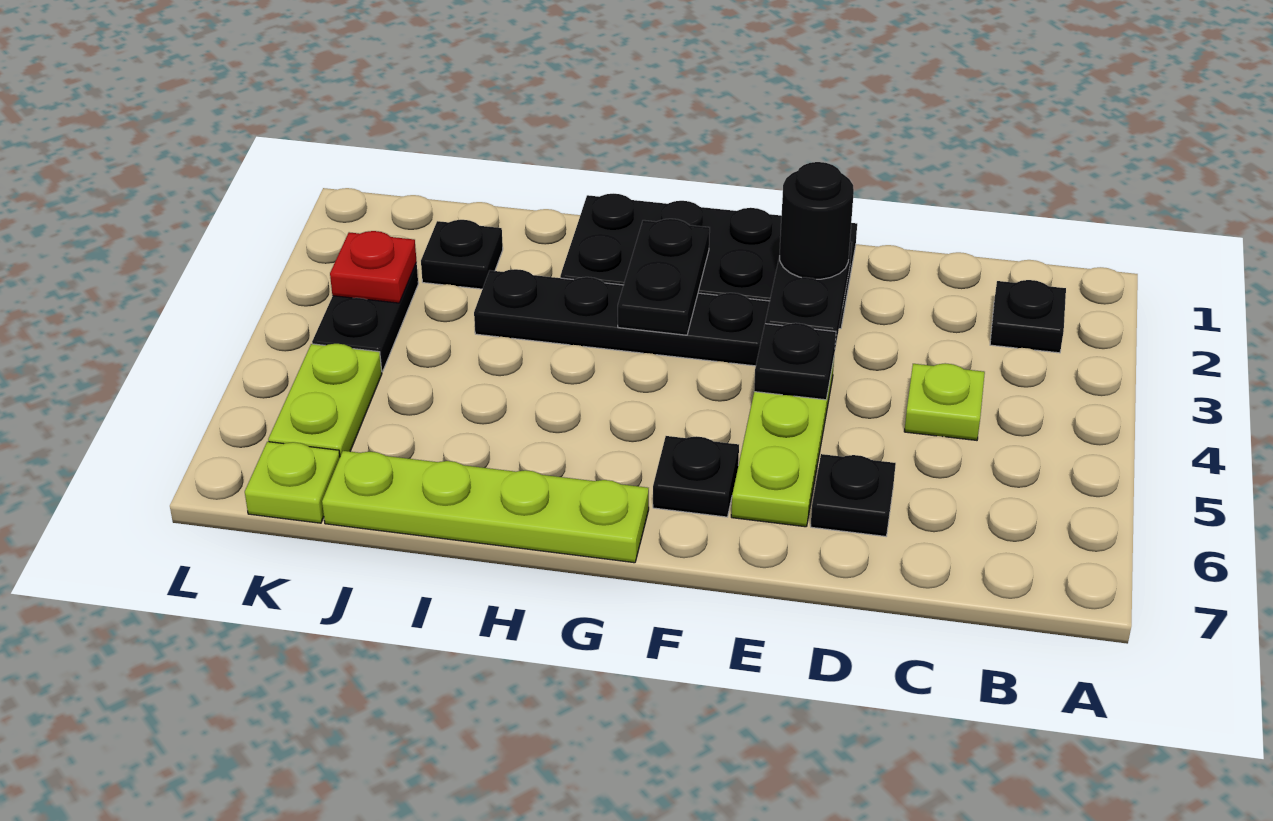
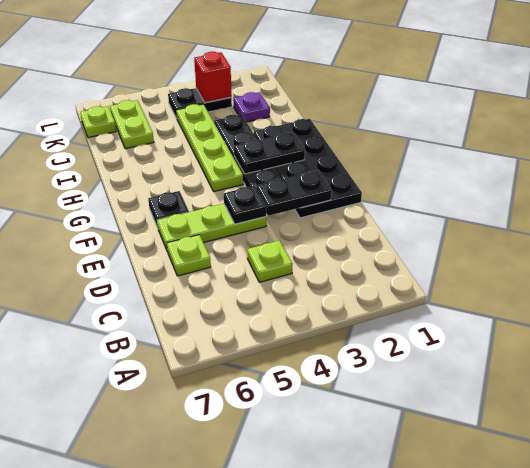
black plate B2 level 1 -> none
black plate D6 level 1 -> lime plate D6 level 1
black round brick E2 level 3 -> none
lime plate G7:J7 level 1 -> lime plate G4:J4 level 1
black plate J2 level 1 -> purple plate J2 level 1
red plate K3 level 2 -> red brick K3 level 2
lime plate K5:K6 level 1 -> lime plate J6:K6 level 1

